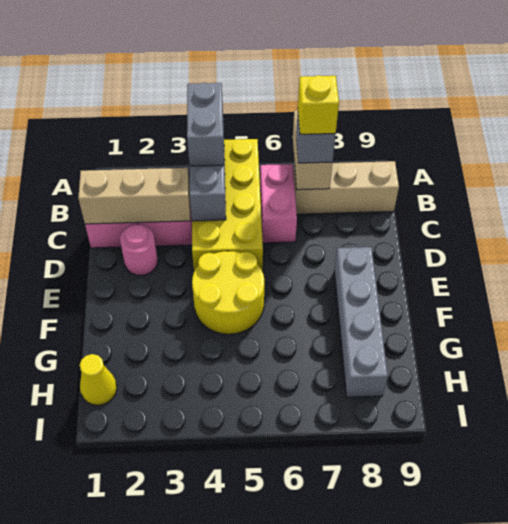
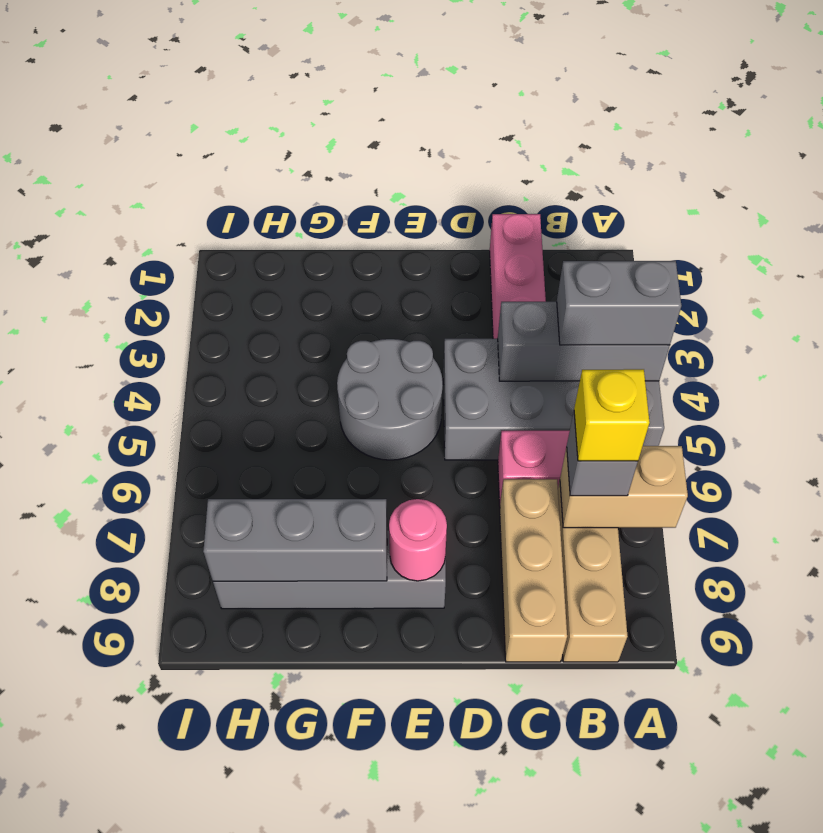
yellow brick A4:D5 level 1 -> grey brick A4:D5 level 1
tan brick C1:C3 level 2 -> tan brick C7:C9 level 1
pink round brick D2 level 1 -> pink round brick E8 level 2
yellow round brick E4:F5 level 1 -> grey round brick E4:F5 level 1
none -> grey brick F8:H8 level 2
yellow cone H1 level 1 -> none

